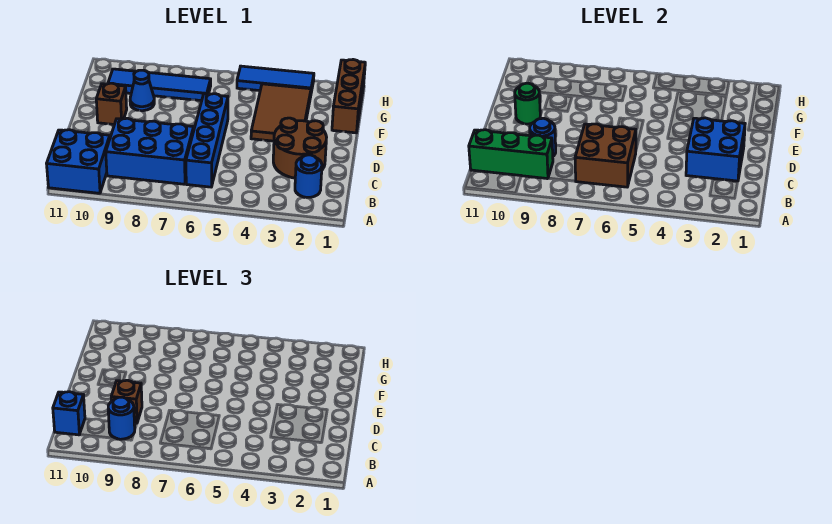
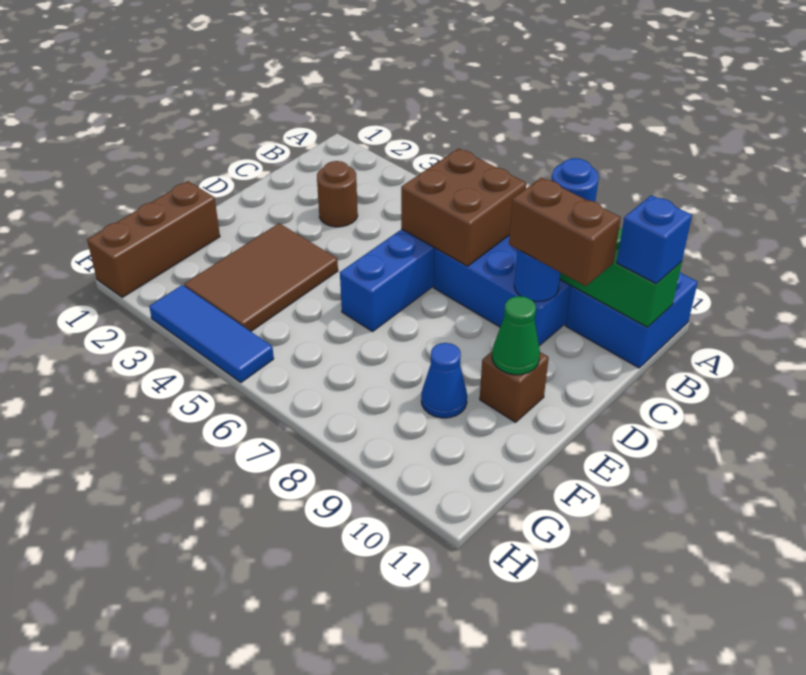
blue round brick B2 level 1 -> none
brown round brick C2:D3 level 1 -> brown round brick C3 level 1
blue brick C2:D3 level 2 -> none
brown brick C9 level 3 -> brown brick C9:C10 level 3
green round brick E10 level 2 -> green cone E10 level 2
blue tile G7:G10 level 1 -> none

